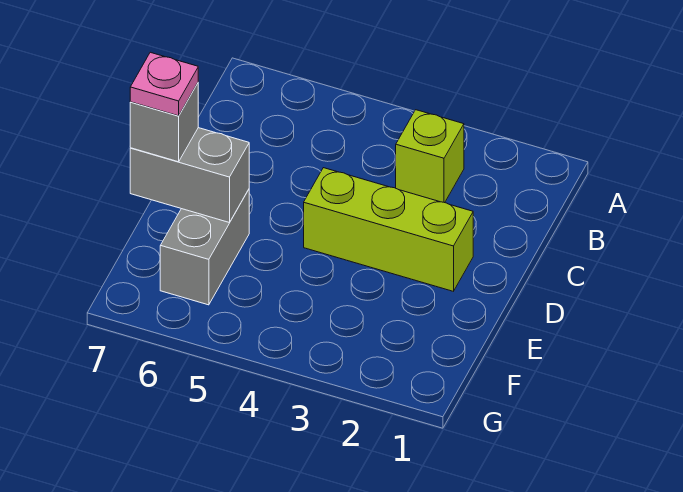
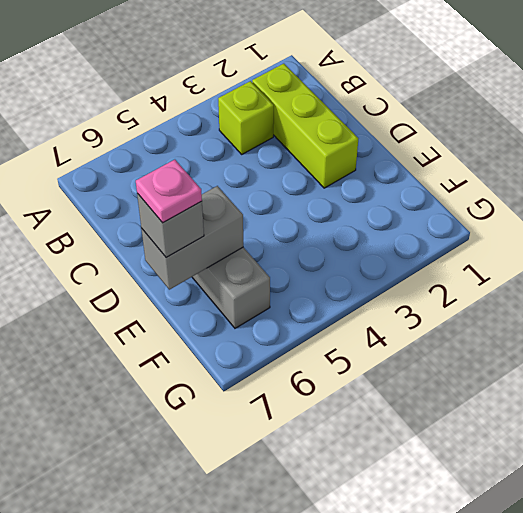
lime brick D2:D4 level 1 -> lime brick B2:D2 level 1

